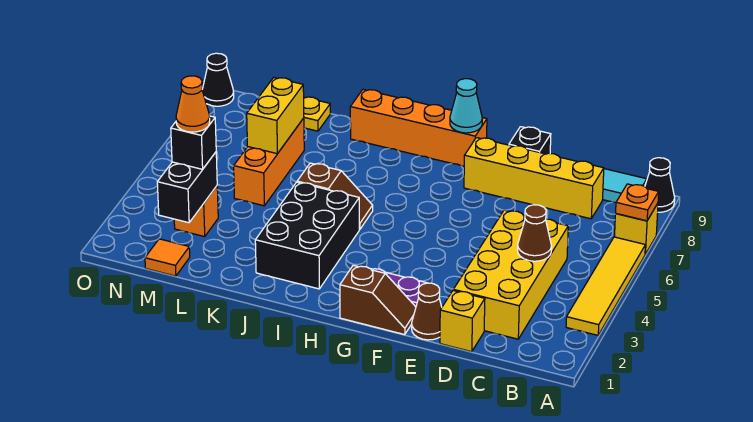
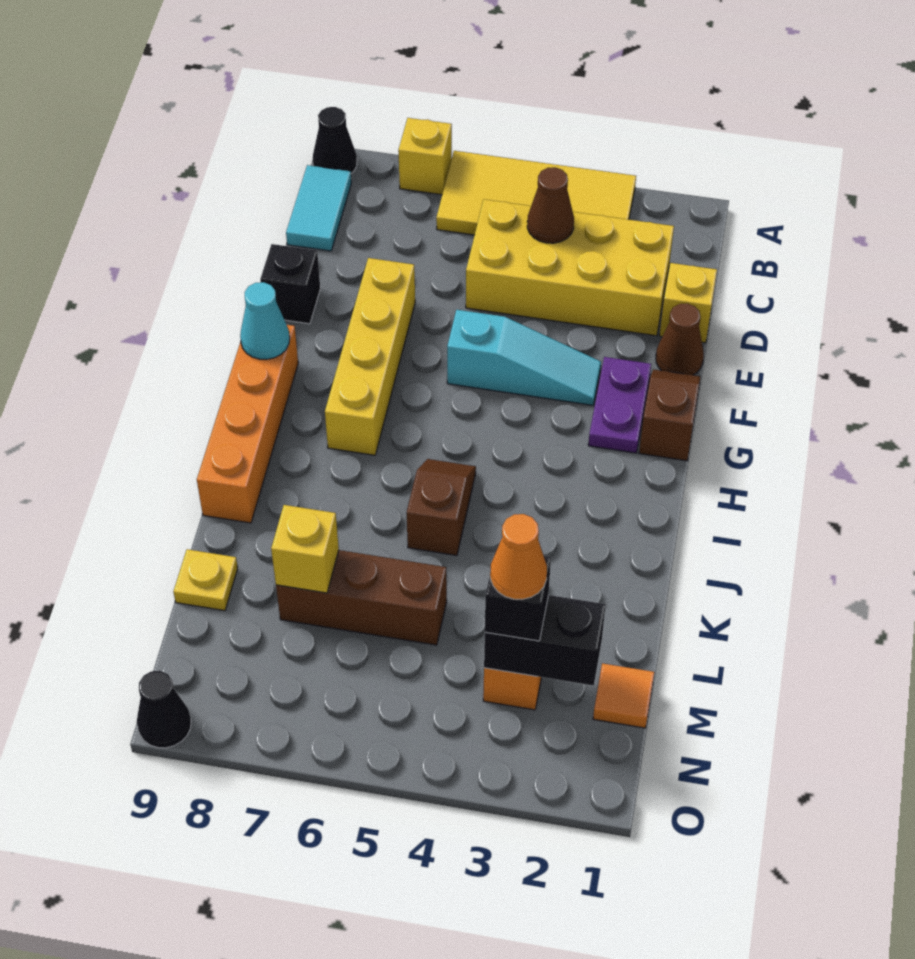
yellow tile A3:A6 level 1 -> yellow tile A3:B6 level 1
orange plate A7 level 2 -> none
yellow brick C8:F8 level 1 -> yellow brick E7:H7 level 1
none -> cyan slope F3:F5 level 1 top 5
black brick I2:J4 level 1 -> none
orange brick L5:L7 level 1 -> brown brick L5:L7 level 1
yellow brick L6:L7 level 2 -> yellow brick L7 level 2

